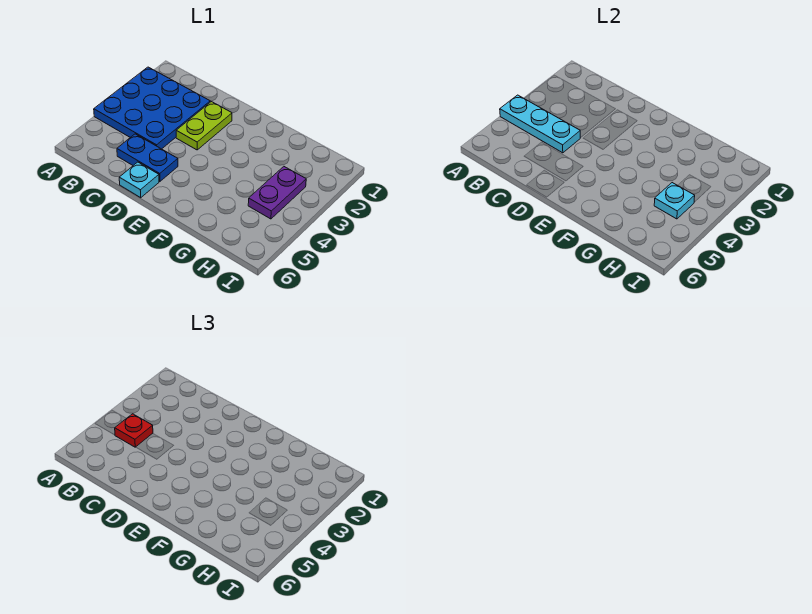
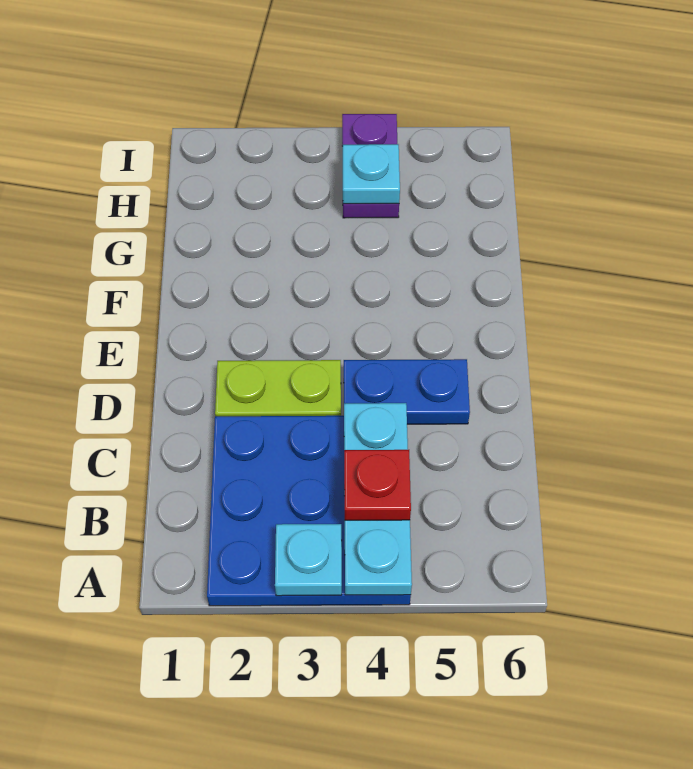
blue plate C5:D5 level 1 -> blue plate D4:D5 level 1
cyan plate D6 level 1 -> cyan plate A3 level 2
purple plate H3:H4 level 1 -> purple plate H4:I4 level 1

